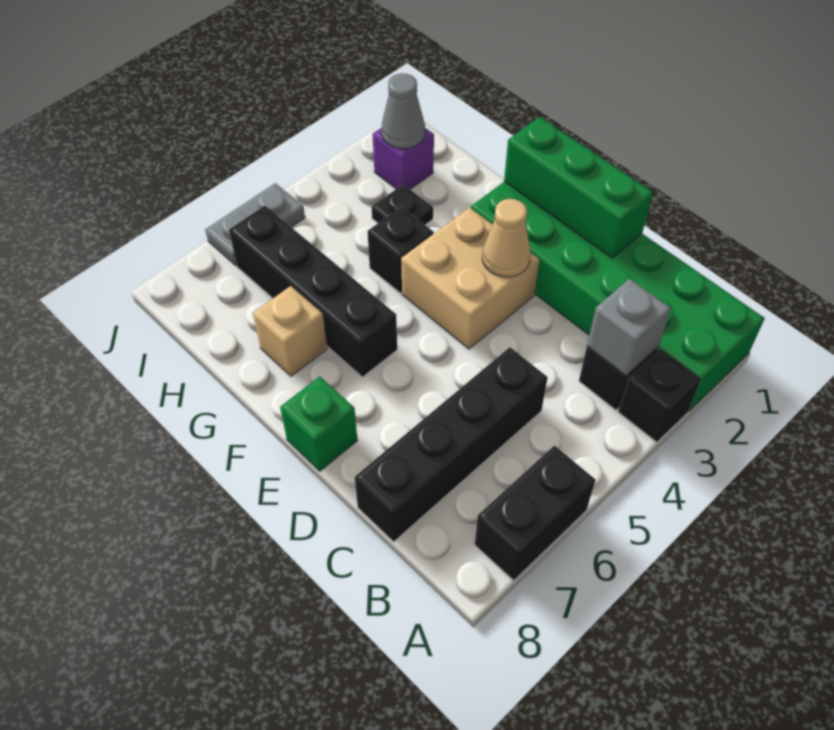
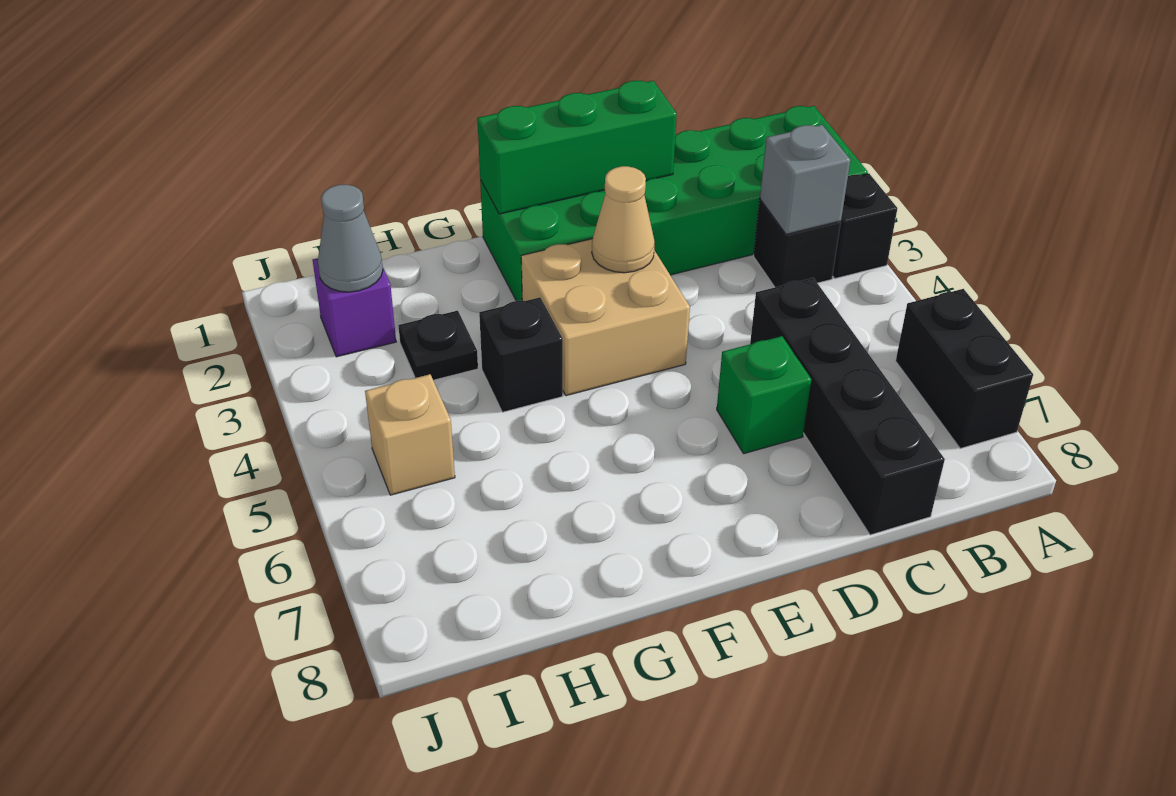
green brick E8 level 1 -> green brick D6 level 1
black brick F6:I6 level 1 -> none
tan brick G7 level 1 -> tan brick I5 level 1
grey plate J5:J6 level 1 -> none

